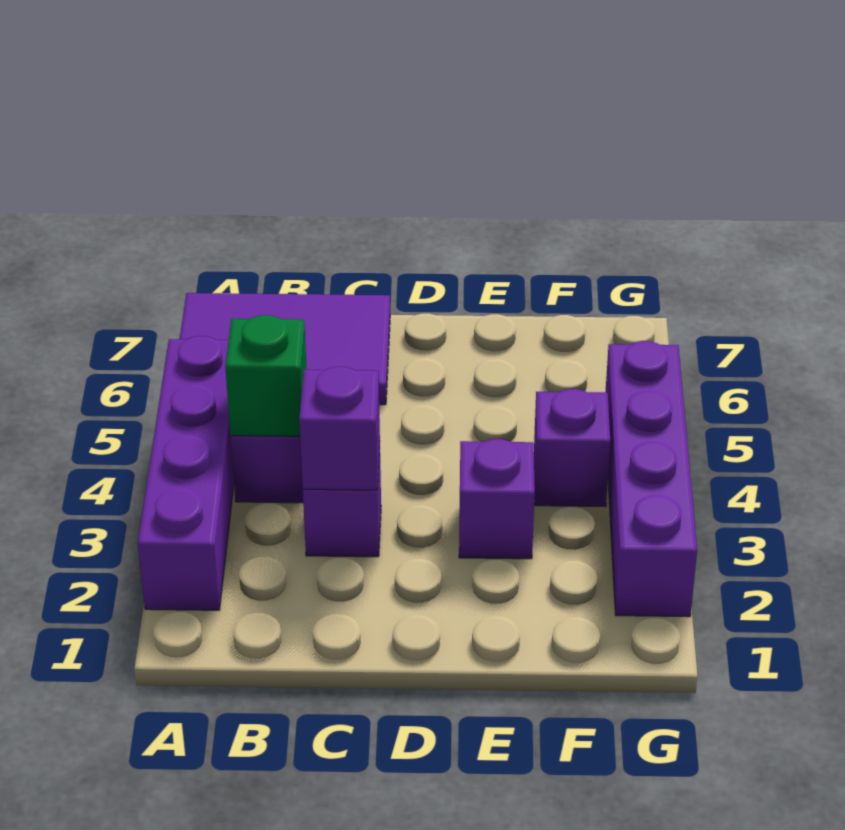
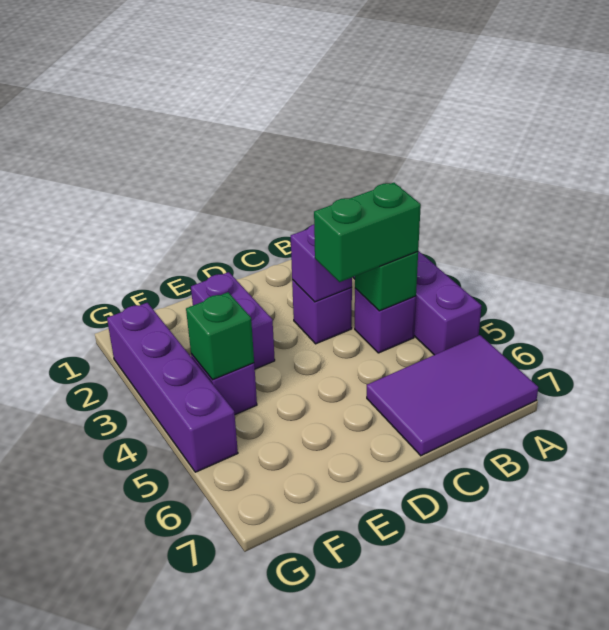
none -> green brick B4:C4 level 3
purple brick E3 level 1 -> purple brick E2:E3 level 1
none -> green brick F4 level 2

